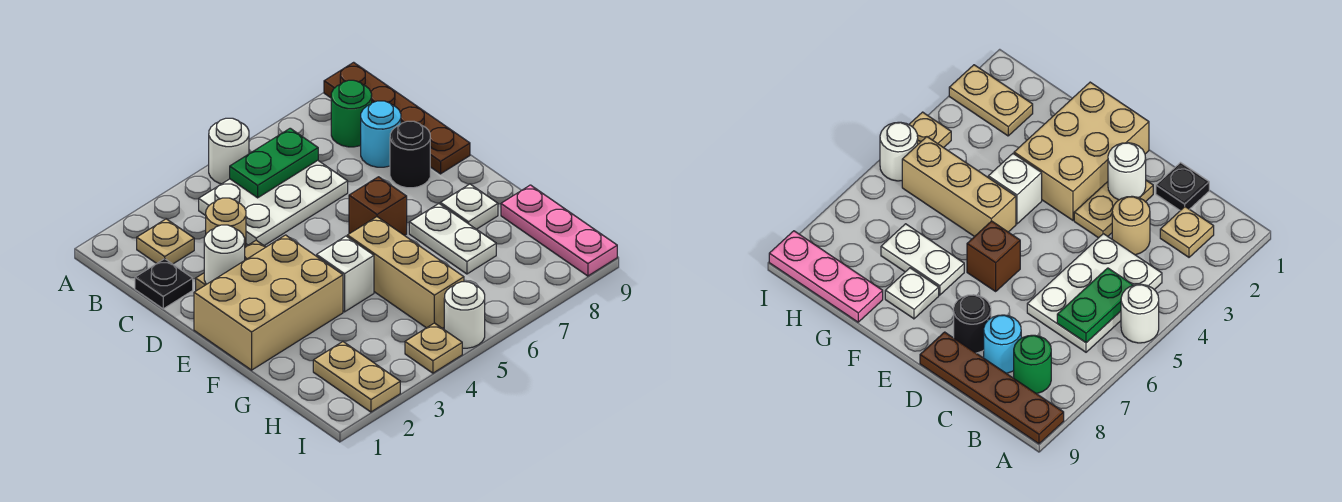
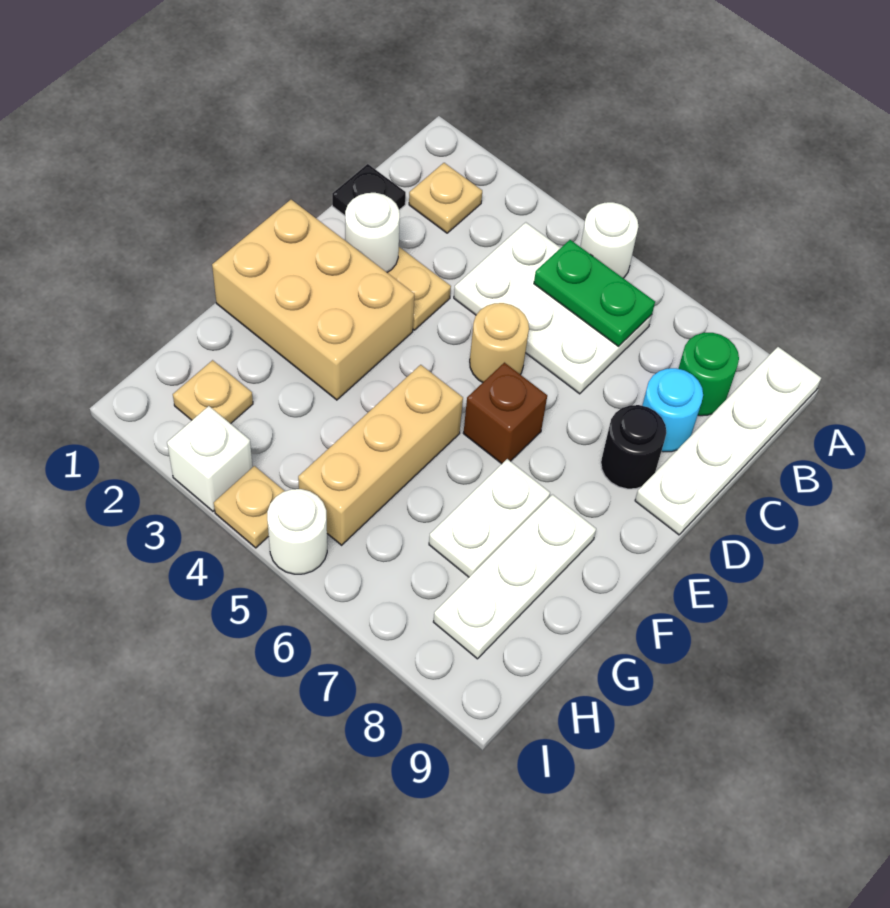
brown plate A9:D9 level 1 -> white plate A9:D9 level 1
tan round brick C3 level 1 -> tan round brick D5 level 1
white brick F4 level 1 -> white brick I3 level 1
white plate F8 level 1 -> white plate F8:H8 level 1
pink plate G9:I9 level 1 -> none
tan plate H2:I2 level 1 -> tan plate H2 level 1

